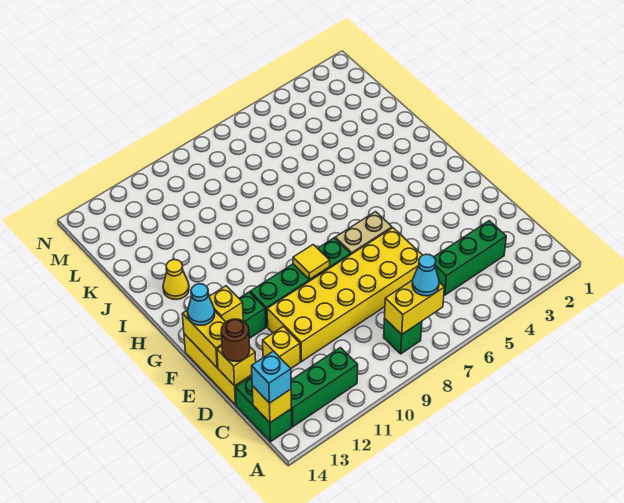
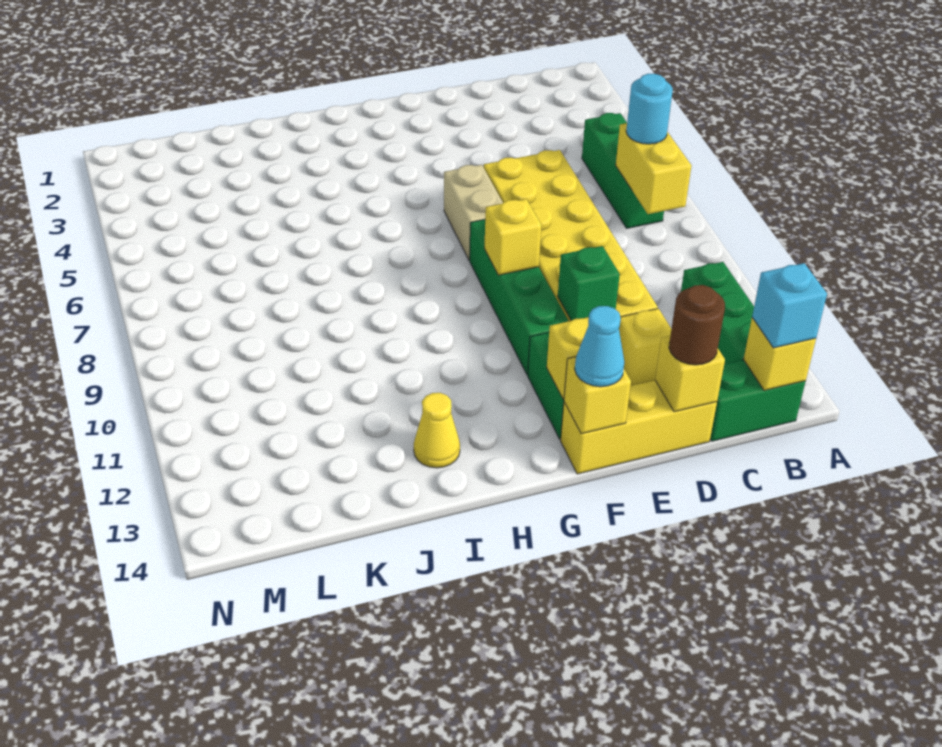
cyan cone B7 level 3 -> cyan round brick B7 level 3
green brick B8 level 1 -> green brick E11 level 2
green brick C3:C5 level 1 -> green brick B5:B7 level 1
yellow brick E14:F14 level 2 -> yellow brick F14 level 2
yellow tile F9 level 2 -> yellow brick F9 level 2

